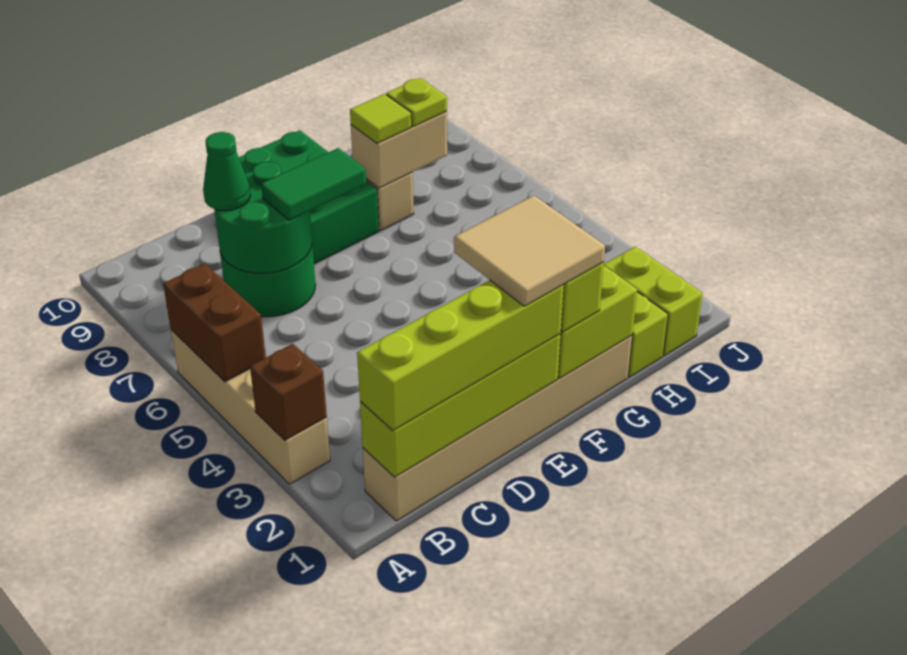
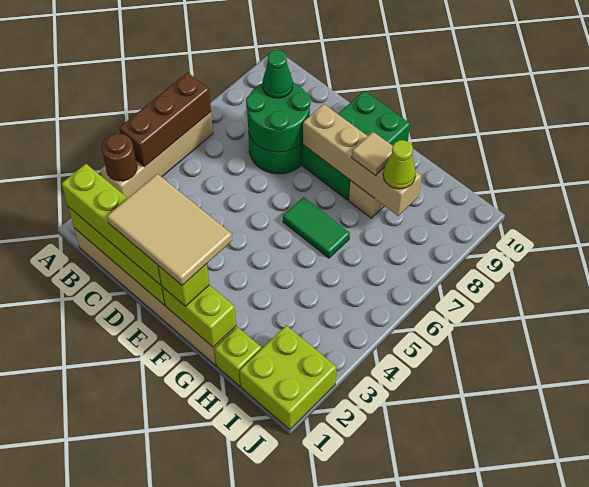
brown brick A3 level 2 -> brown round brick A3 level 2
brown brick A5:A6 level 2 -> brown brick A4:A6 level 2
green tile D7:E7 level 3 -> green tile F6:G6 level 1
tan tile E1:F2 level 4 -> tan tile D1:F2 level 4
tan brick G8:H8 level 2 -> tan brick E8:H8 level 2
lime tile G8 level 3 -> tan tile G8 level 3
lime plate H8 level 3 -> lime cone H8 level 3
lime brick I1:I2 level 1 -> lime brick I1:J2 level 1

